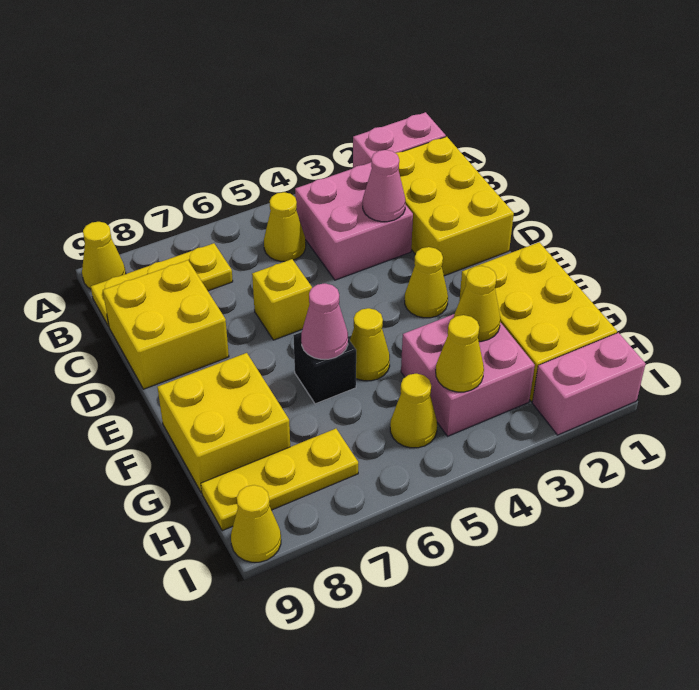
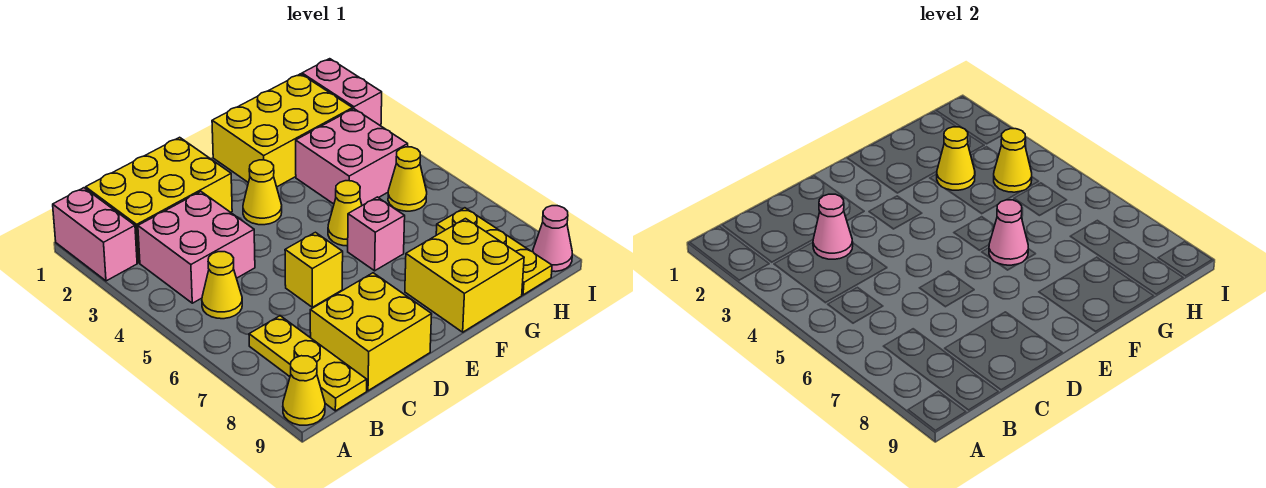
black brick F6 level 1 -> pink brick F6 level 1
yellow cone I9 level 1 -> pink cone I9 level 1

